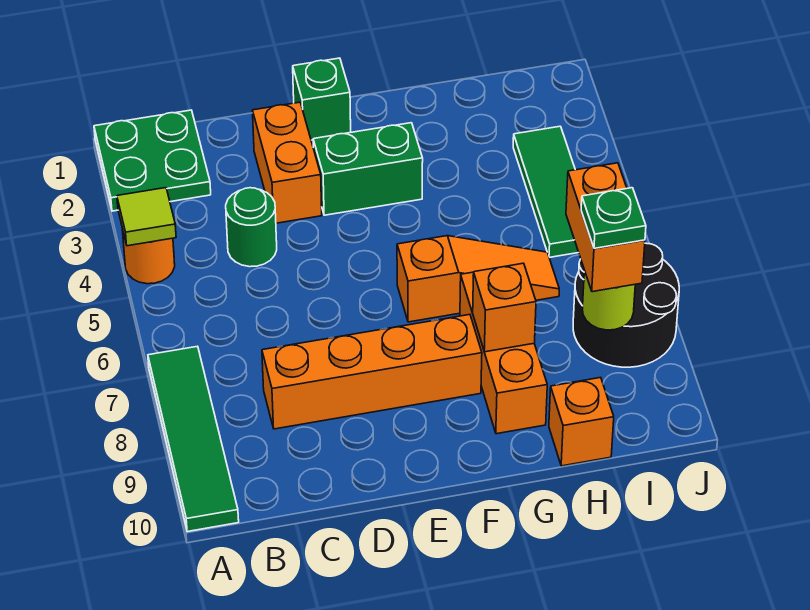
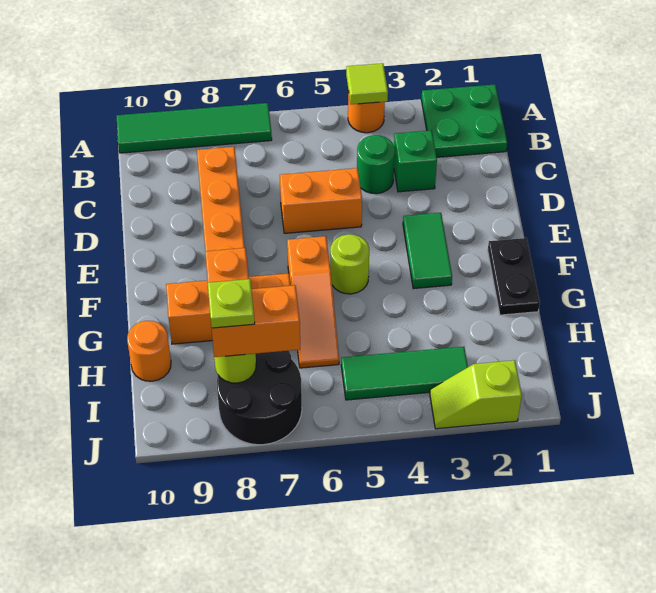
orange brick D2:D3 level 1 -> orange brick D5:D6 level 1
green brick E1 level 1 -> green brick C3 level 1
green brick E3:F3 level 1 -> green tile E3:F3 level 1
none -> black plate F1:G1 level 1
none -> lime round brick F5 level 1
orange brick H10 level 1 -> orange round brick H10 level 1
green plate I8 level 4 -> lime plate I8 level 4
none -> lime slope J2:J3 level 1 top 2

